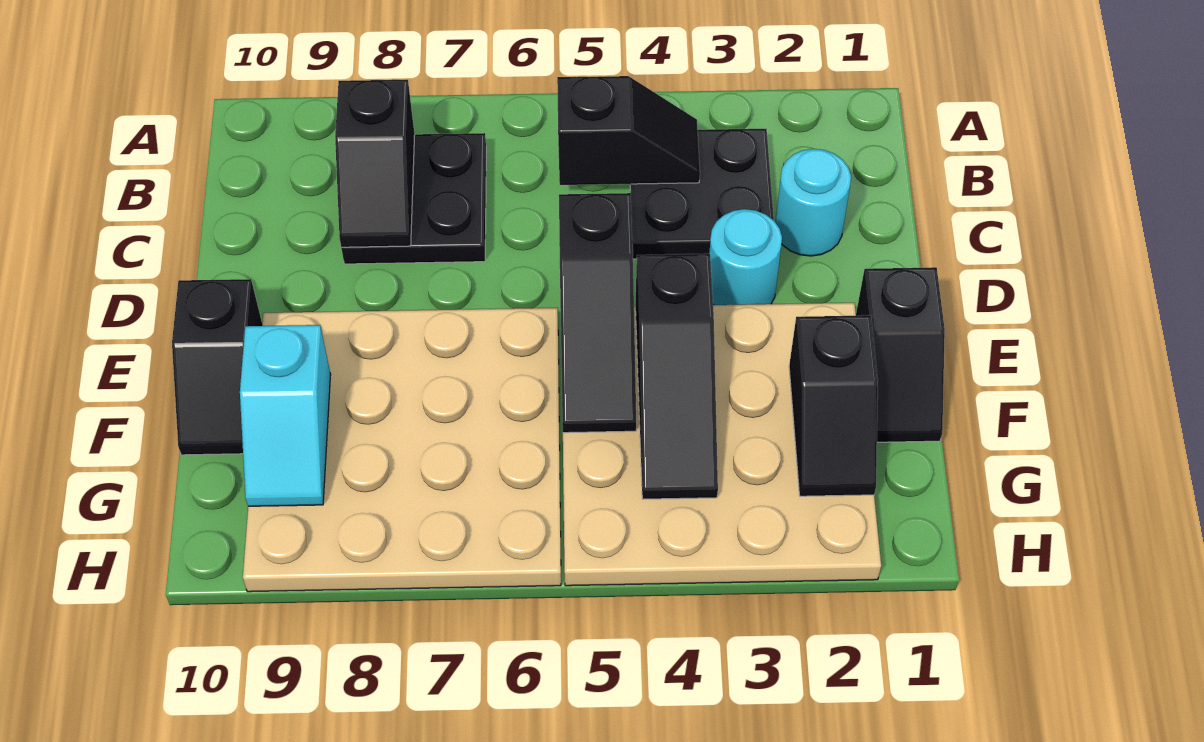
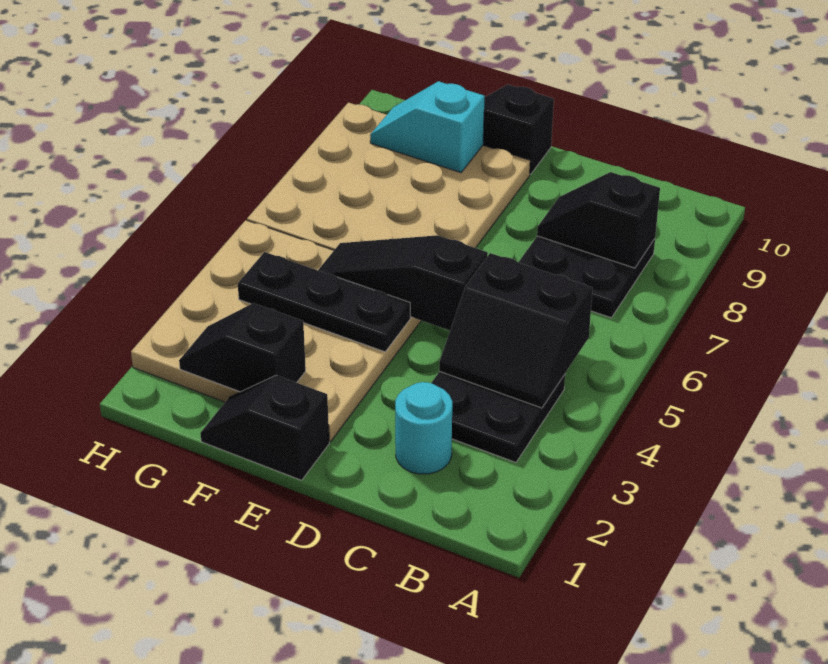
black slope B4:B5 level 2 top 5 -> black slope B4:C5 level 2 top 5
cyan round brick D3 level 1 -> none
black slope E4:G4 level 2 top E -> black plate E4:G4 level 2

